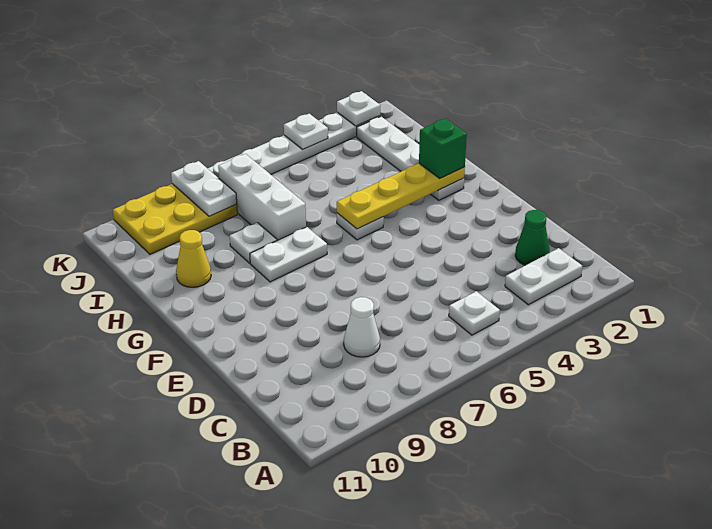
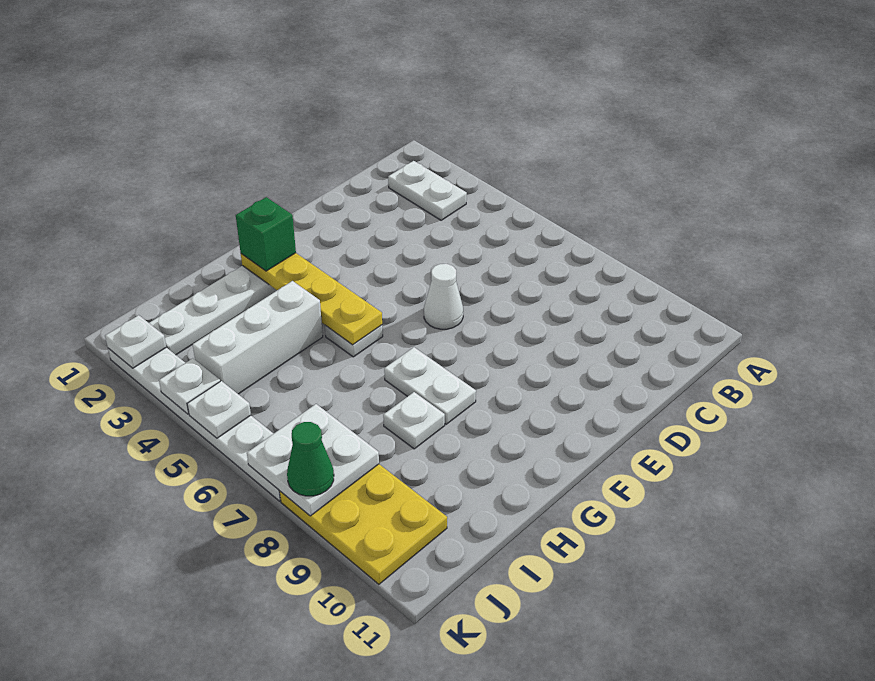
white plate B5 level 1 -> white plate K5 level 2
green cone C2 level 1 -> green cone K8 level 3
white cone C8 level 1 -> white cone E6 level 1
white brick H7:J7 level 1 -> white brick H4:J4 level 1
yellow cone H10 level 1 -> none
white plate J8:K8 level 2 -> white plate J7:K8 level 2

